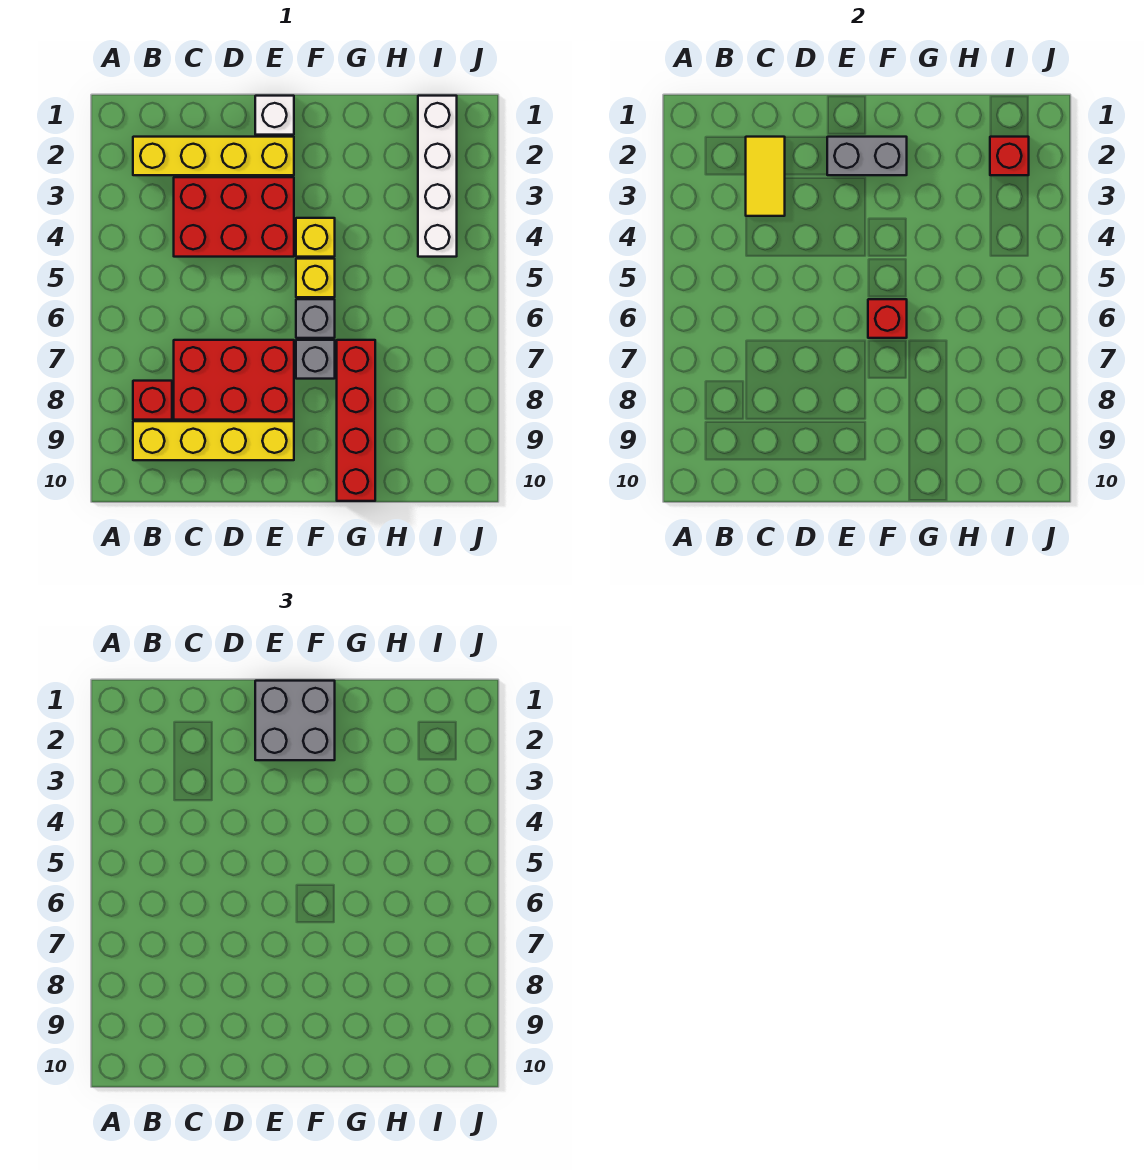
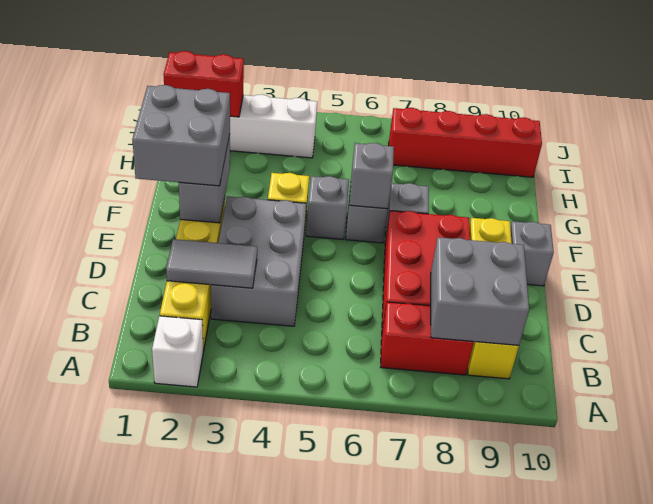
red brick B8 level 1 -> red brick B7:B8 level 1
none -> grey brick B8:C9 level 2
yellow tile C2:C3 level 2 -> grey tile C2:C3 level 2
red brick C3:E4 level 1 -> grey brick C3:E4 level 1
white brick E1 level 1 -> white brick A2 level 1
none -> grey brick E10 level 1
yellow brick F5 level 1 -> grey brick F5 level 1
red brick F6 level 2 -> grey brick F6 level 2
red brick G7:G10 level 1 -> red brick I7:I10 level 1
red brick I2 level 2 -> red brick I1:I2 level 2

